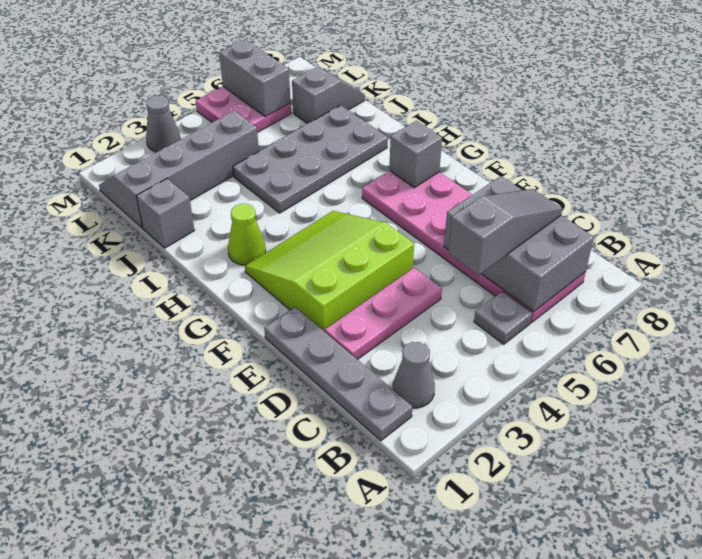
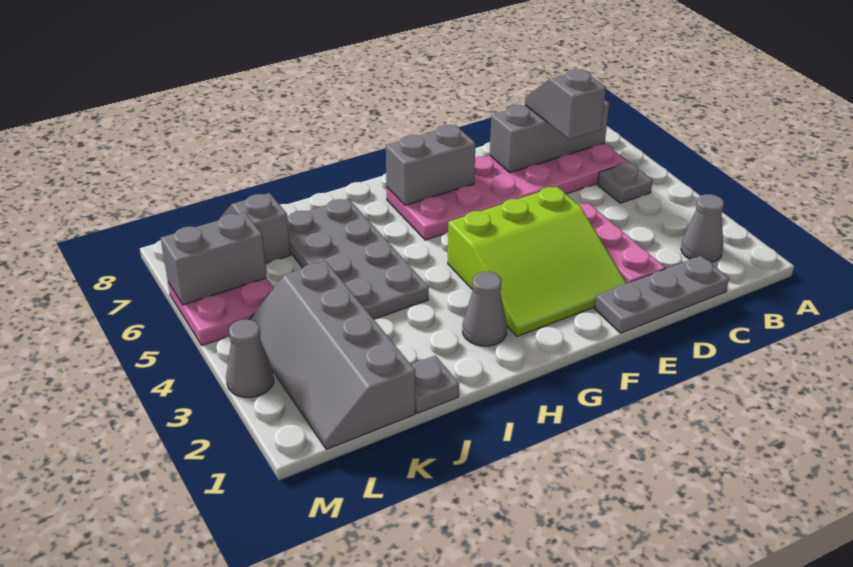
grey plate B1:E1 level 1 -> grey plate C1:E1 level 1
grey brick B6:D7 level 2 -> grey brick B7:D7 level 2
grey slope C5:C7 level 3 top 5 -> grey slope C6:C7 level 3 top 6
lime slope E2:G4 level 1 top E -> lime slope E2:G4 level 1 top 4
grey brick G7 level 2 -> grey brick F7:G7 level 2
lime cone H2 level 1 -> grey cone H2 level 1
grey brick J1 level 1 -> grey plate J1 level 1

